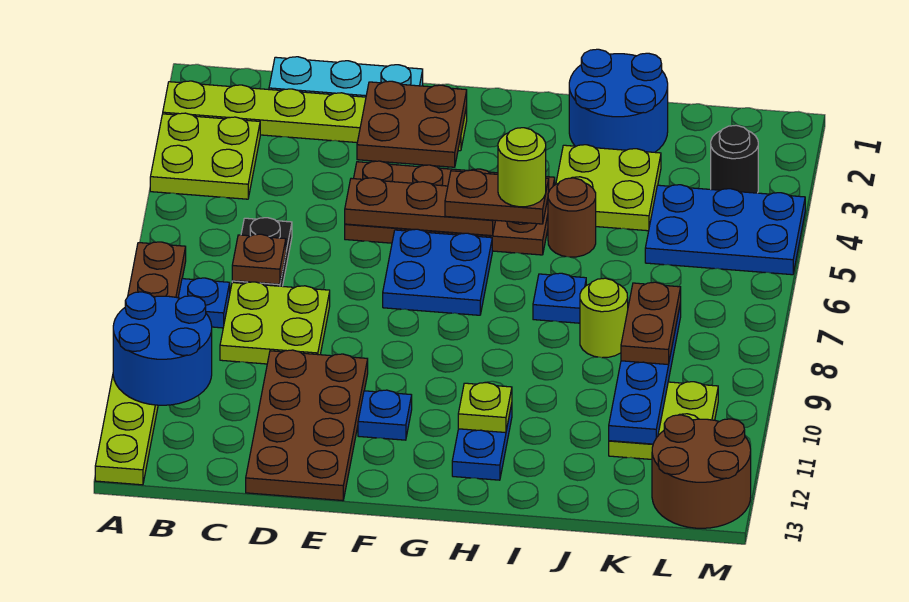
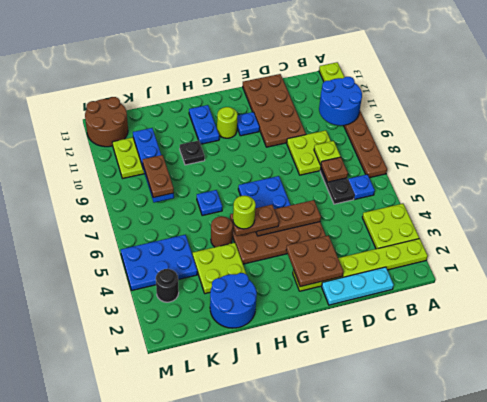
blue plate B8 level 1 -> blue plate B6 level 1
lime plate H11 level 2 -> lime plate C8 level 2
none -> black plate I10 level 1
lime round brick J8 level 1 -> lime round brick G11 level 1

